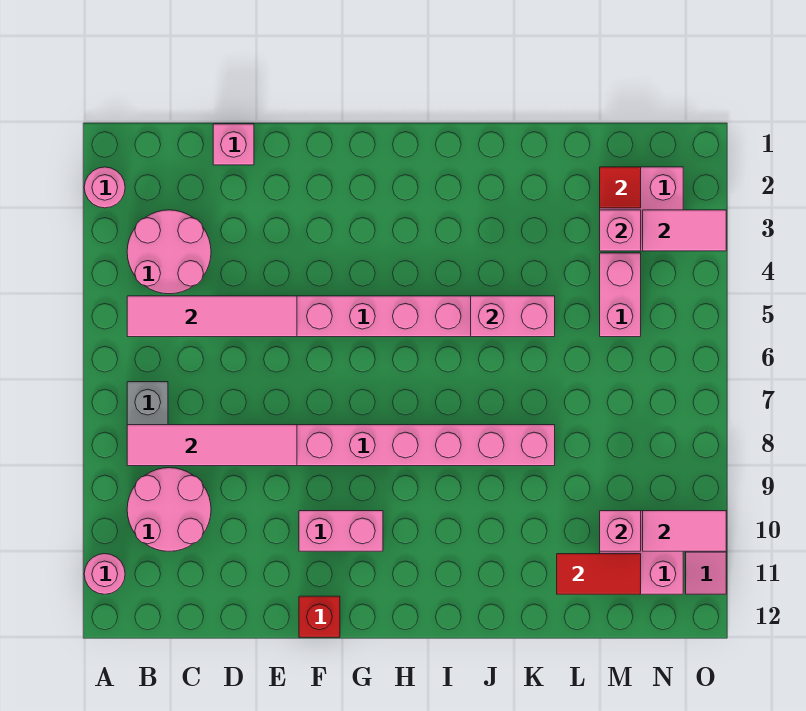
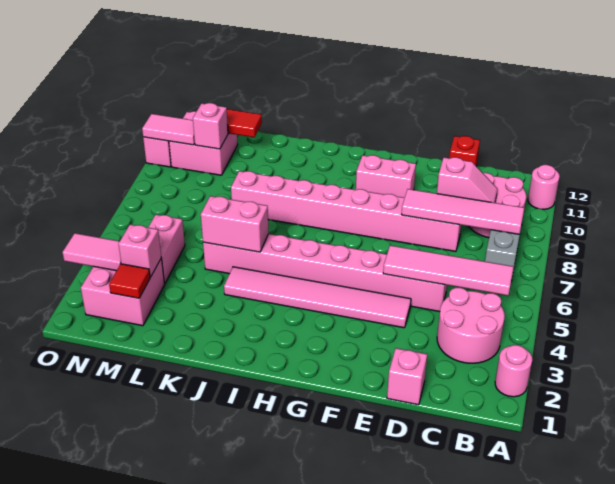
none -> pink slope C9:D9 level 2 top D
none -> pink tile E4:J4 level 1
red brick F12 level 1 -> red brick D12 level 1

